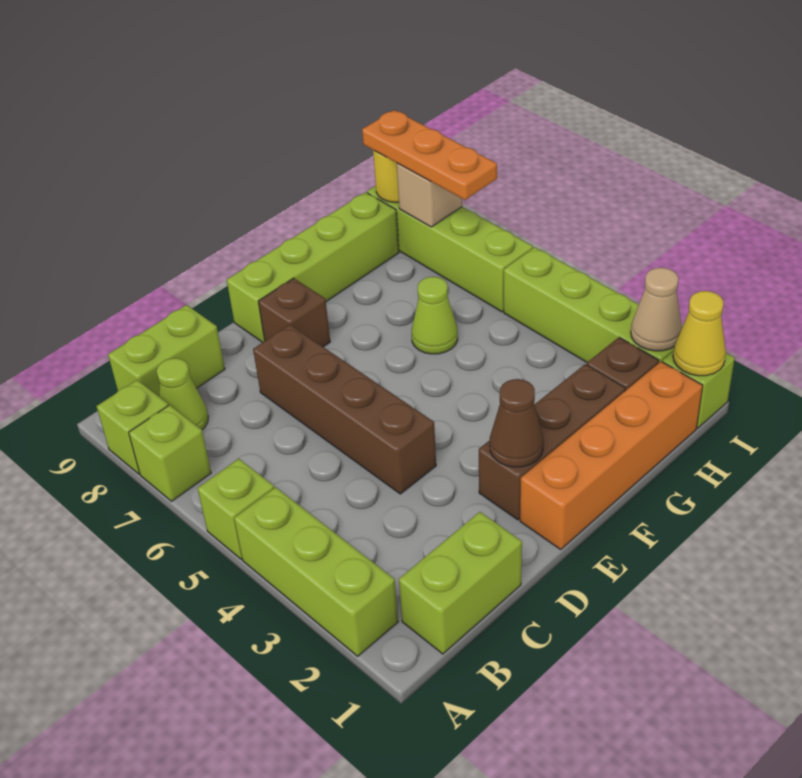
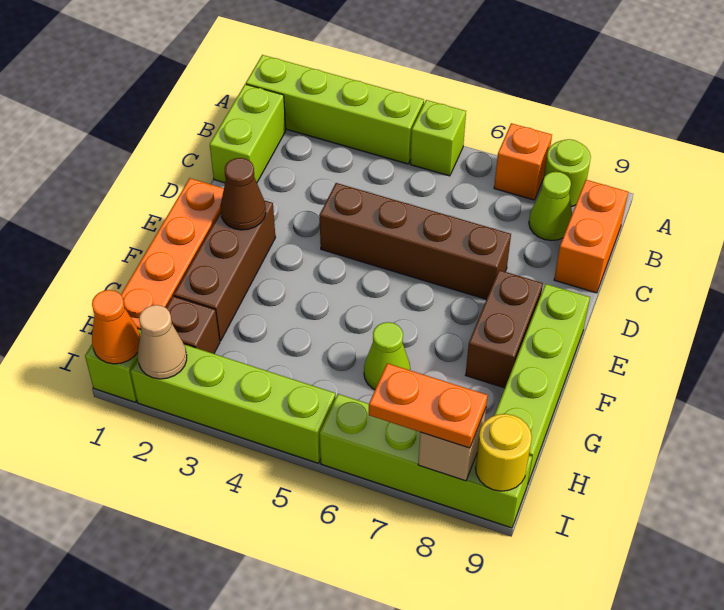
lime brick A2:A4 level 1 -> lime brick A1:A4 level 1
lime brick A7 level 1 -> orange brick A7 level 1
lime brick A8 level 1 -> lime round brick A8 level 1
lime brick B9:C9 level 1 -> orange brick B9:C9 level 1
brown brick E8 level 1 -> brown brick E8:F8 level 1
yellow cone I1 level 2 -> orange cone I1 level 2
orange plate I7:I9 level 3 -> orange plate I7:I8 level 3

